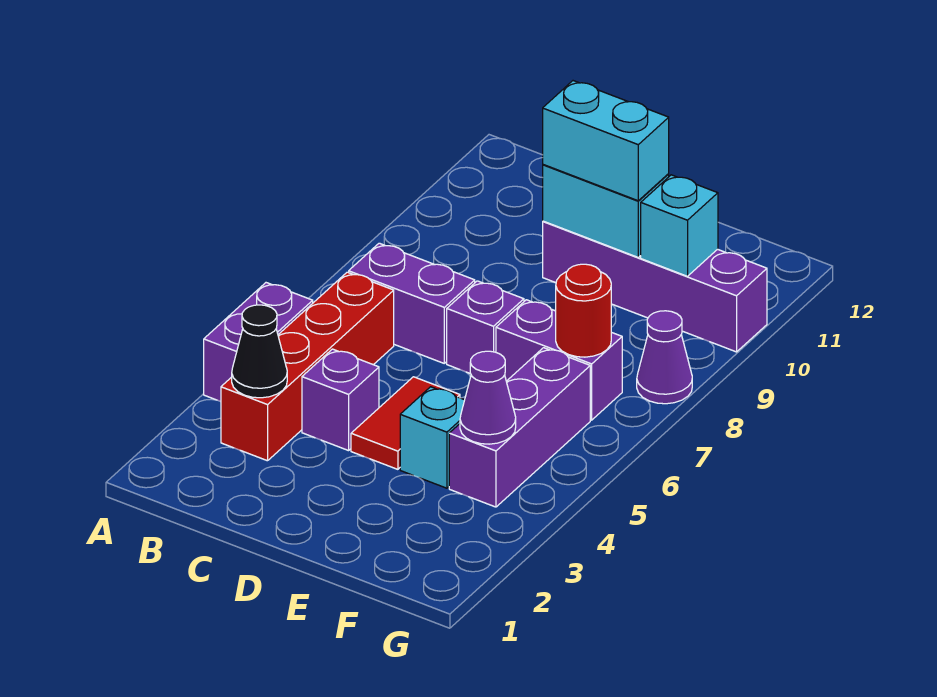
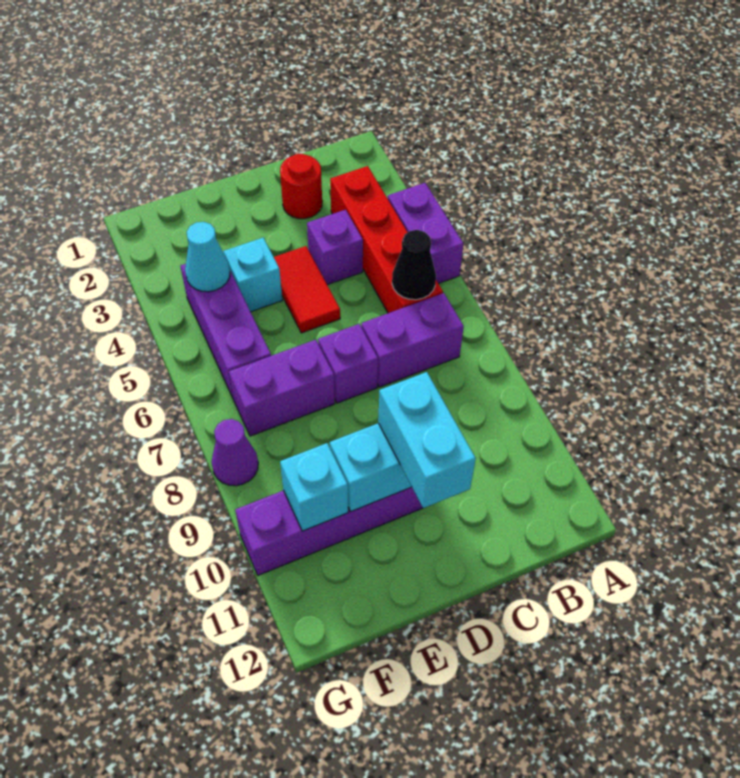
black cone B3 level 2 -> black cone B6 level 2
cyan brick D10:E10 level 3 -> cyan brick D10:D11 level 3
purple cone F4 level 2 -> cyan cone F4 level 2
red round brick F7 level 2 -> red round brick C2 level 1

